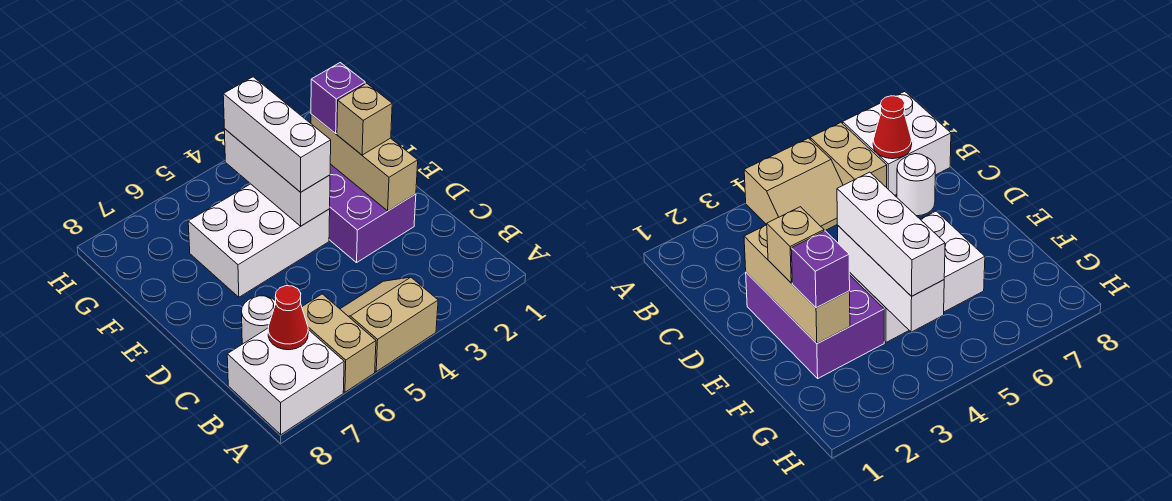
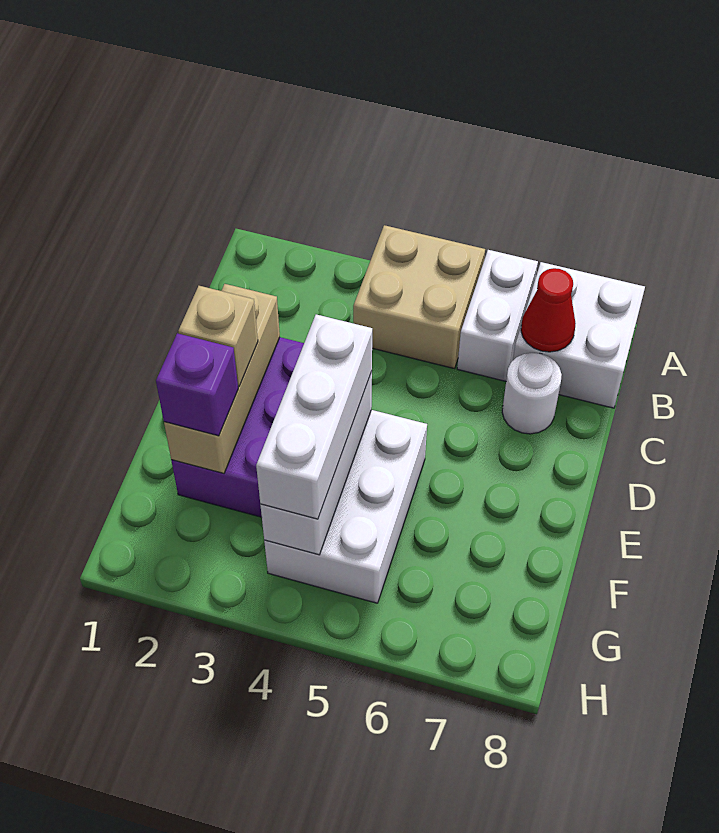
tan slope A4:B5 level 1 top A -> tan brick A4:B5 level 1
tan brick A6:B6 level 1 -> white brick A6:B6 level 1
white brick E4:F6 level 1 -> white brick E4:G5 level 1

